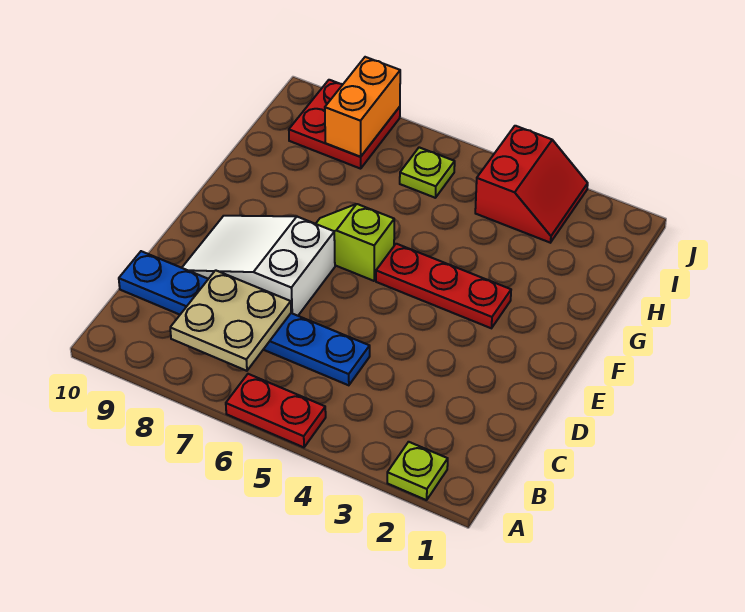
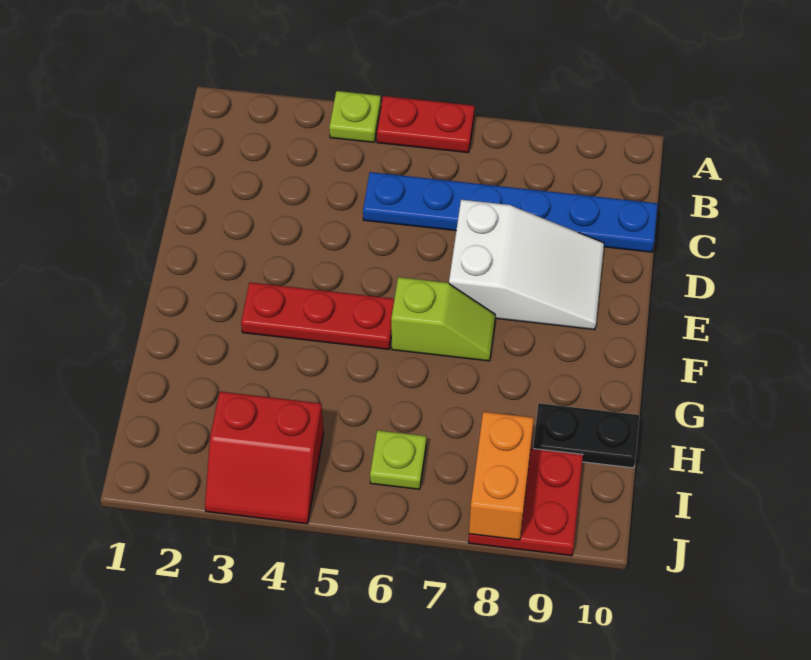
lime plate A2 level 1 -> lime plate A4 level 1
tan plate B7:C8 level 2 -> none
none -> black plate H9:H10 level 1
red slope I3:J4 level 1 top 4 -> red slope I3:J4 level 1 top I

